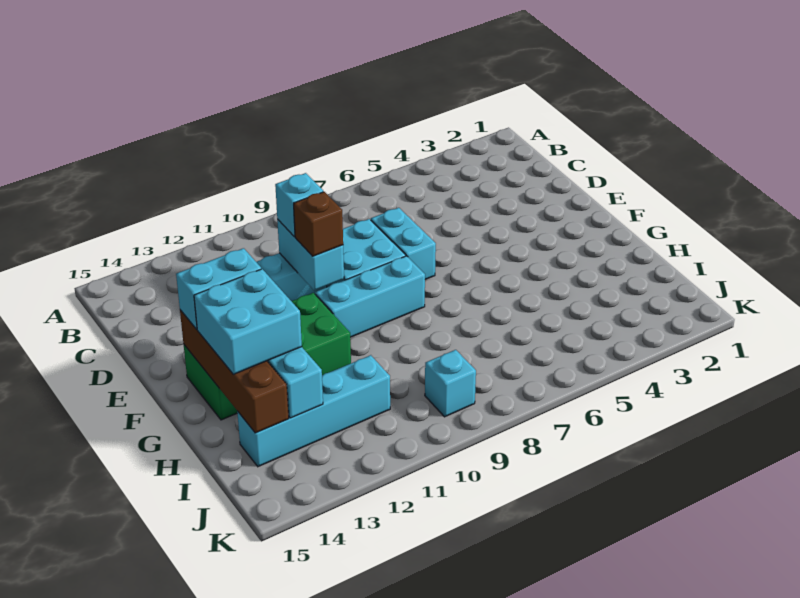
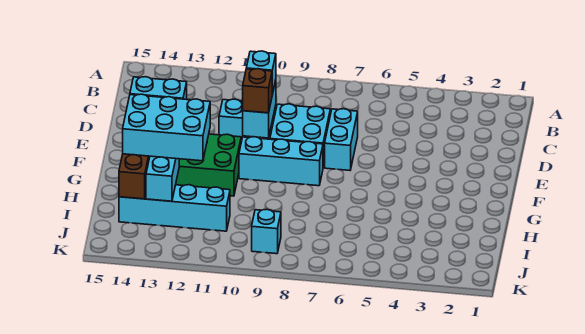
cyan brick G13:H14 level 3 -> cyan brick G12:H14 level 3

